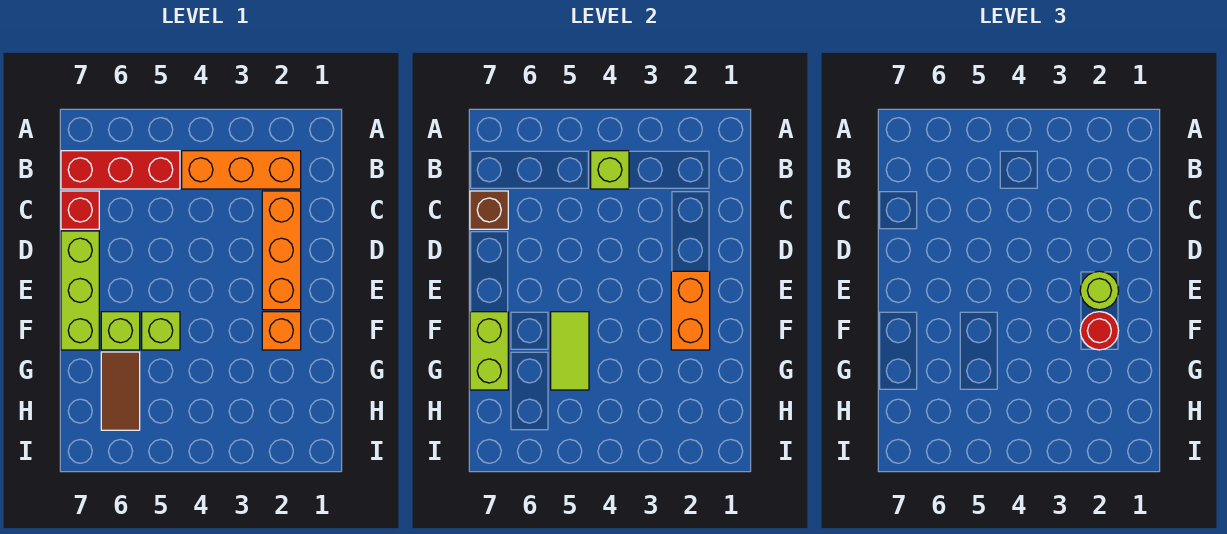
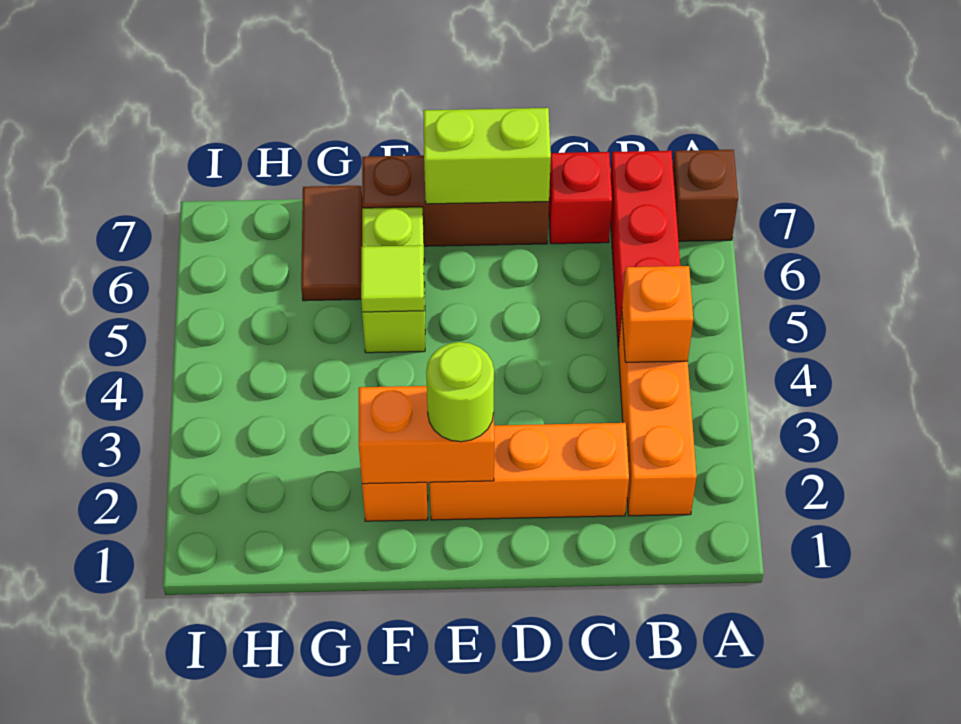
lime brick B4 level 2 -> orange brick B4 level 2
brown brick C7 level 2 -> brown brick A7 level 1
lime brick D7:F7 level 1 -> brown brick D7:F7 level 1
red round brick F2 level 3 -> none
lime tile F5:G5 level 2 -> lime tile F5 level 2
lime brick F7:G7 level 2 -> lime brick D7:E7 level 2
brown tile G6:H6 level 1 -> brown tile G6:G7 level 1

